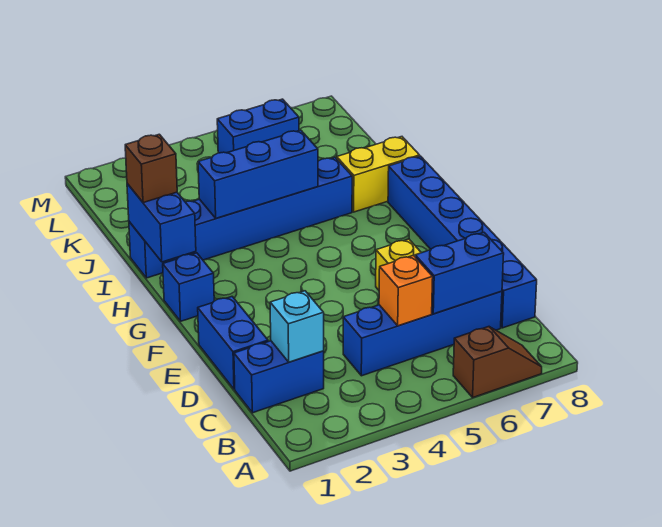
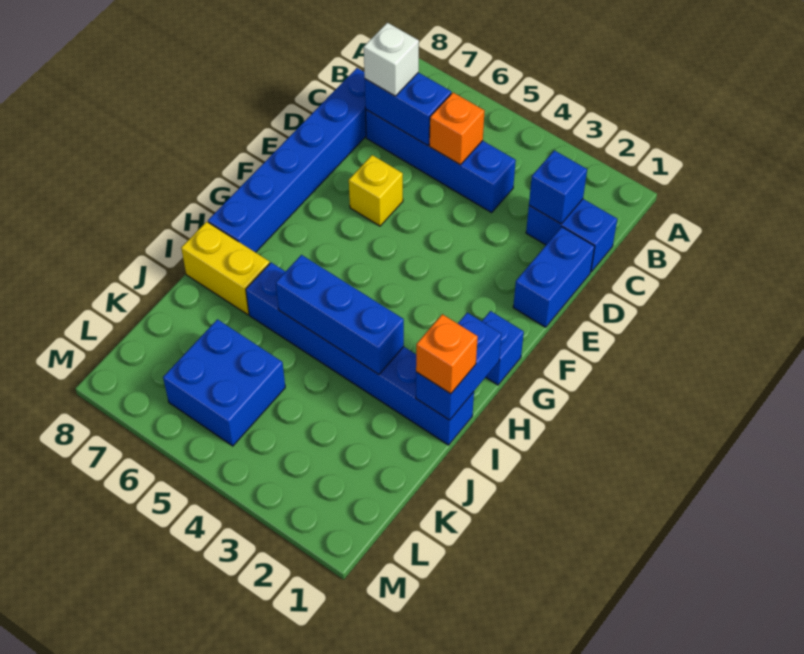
brown slope A6:A7 level 1 top 6 -> none
cyan brick C2 level 2 -> blue brick C2 level 2
none -> white brick C7 level 3
brown brick I1 level 3 -> orange brick I1 level 3
blue brick L5:L6 level 1 -> blue brick K5:L6 level 1

